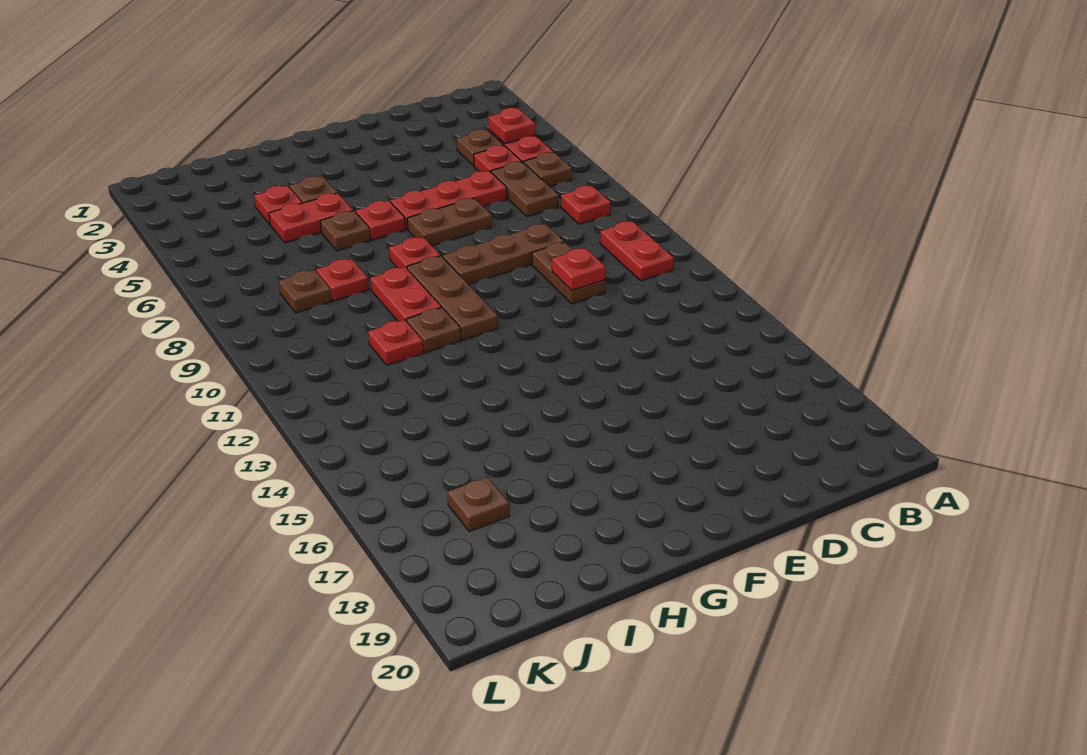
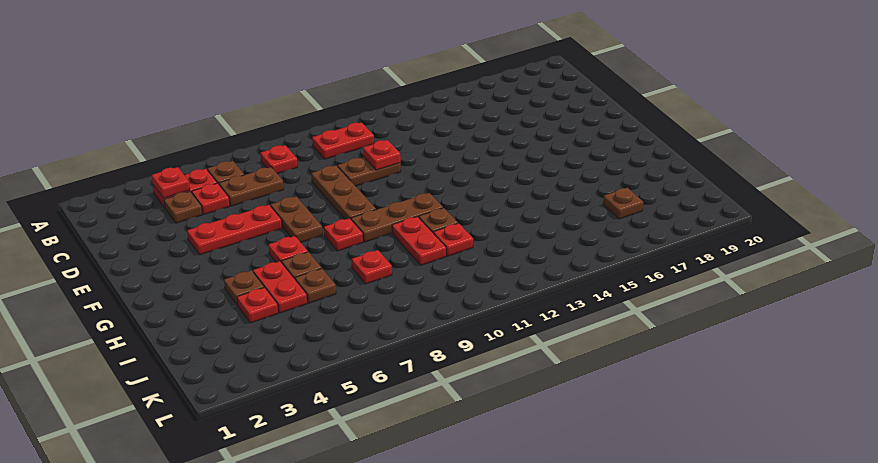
red plate D6:F6 level 1 -> red plate E4:E6 level 1
red plate H9:H10 level 1 -> red plate H10:I10 level 1
brown plate J8 level 1 -> brown plate I6 level 1

